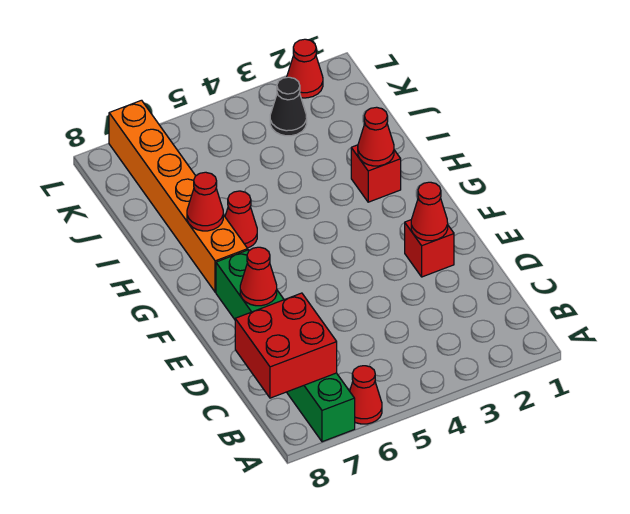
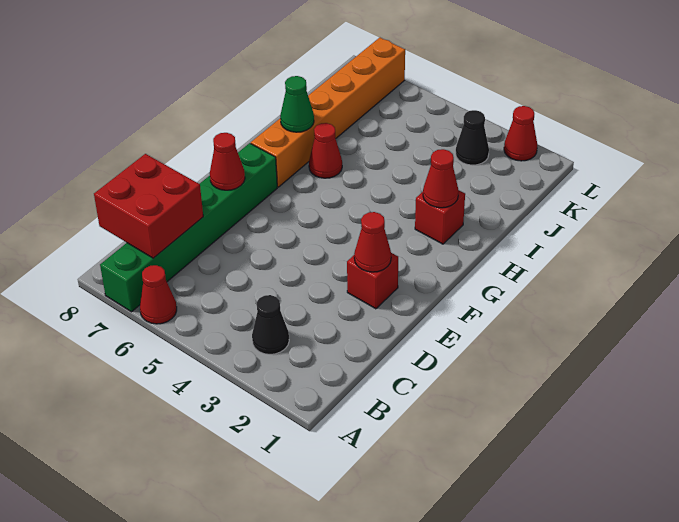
none -> black cone B3 level 1
red cone H7 level 2 -> green cone H7 level 2

